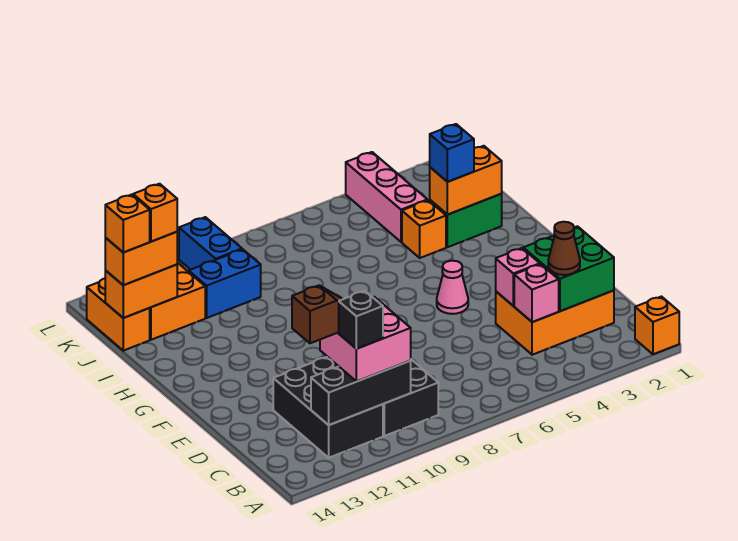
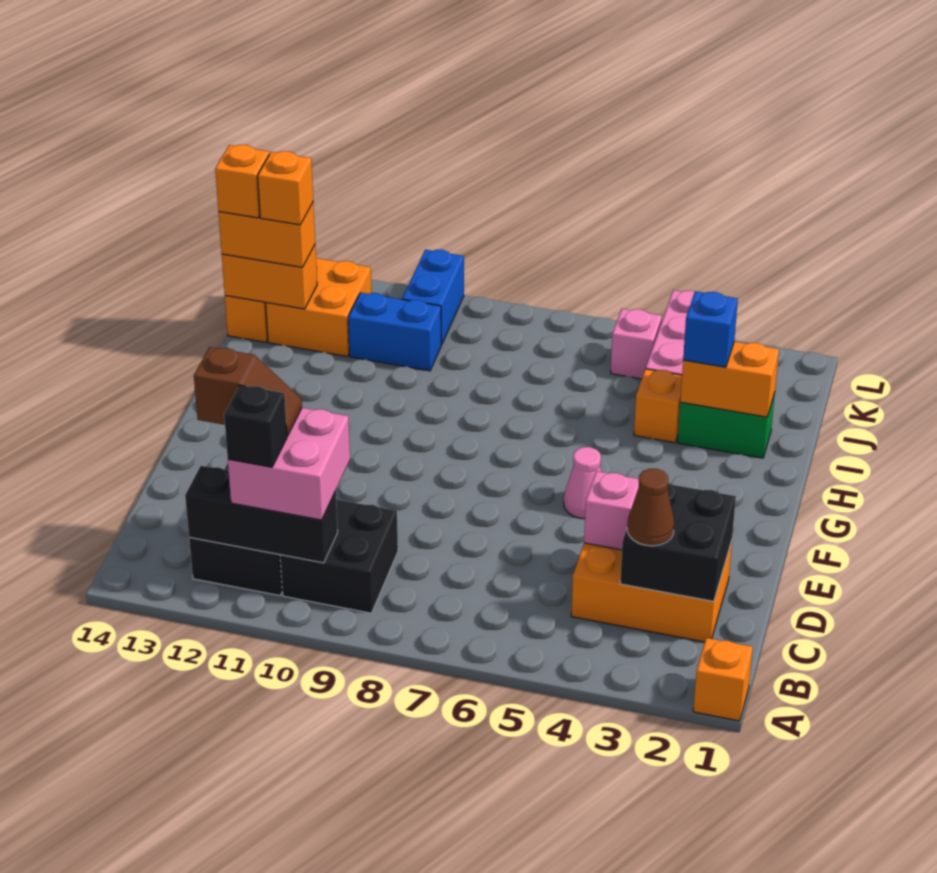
green brick C2:D3 level 2 -> black brick C2:D3 level 2
pink brick C4 level 2 -> pink brick K5 level 1

